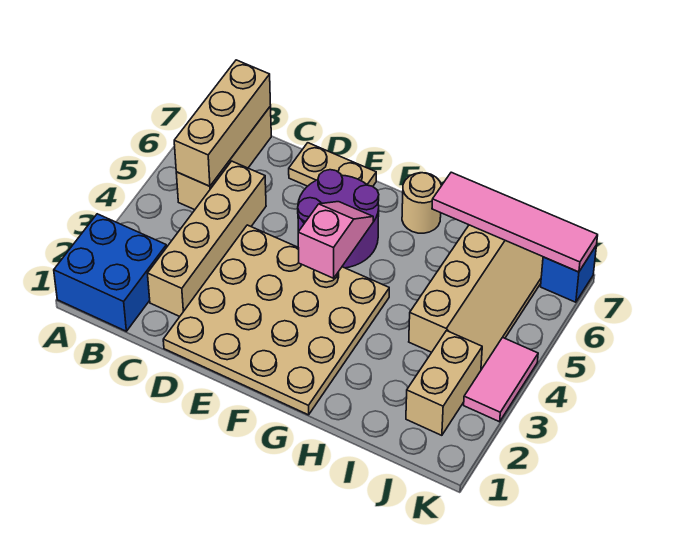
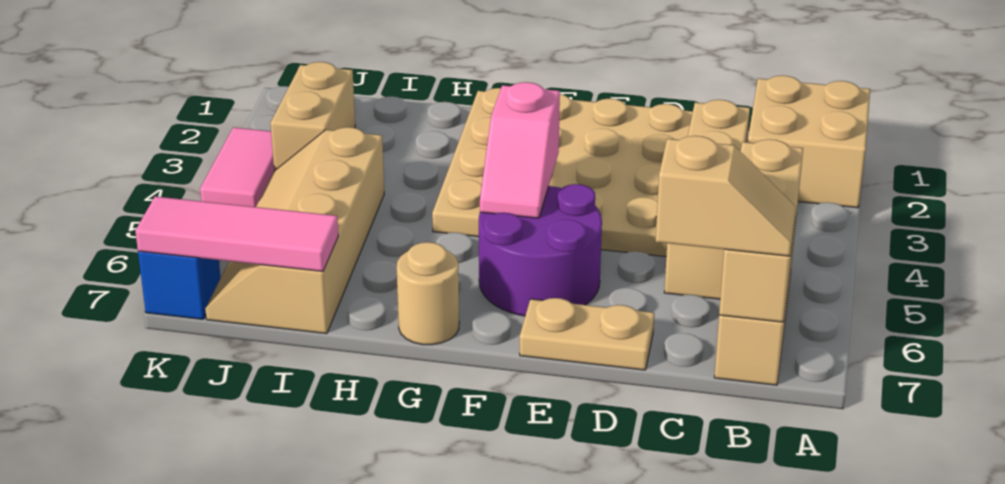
blue brick A1:B2 level 1 -> tan brick A1:B2 level 1
none -> tan slope B7:C7 level 3 top C
pink tile H7:K7 level 2 -> pink tile I7:K7 level 2

